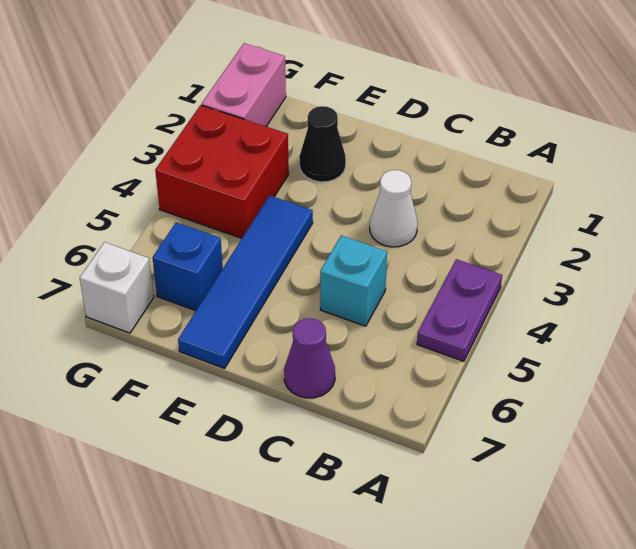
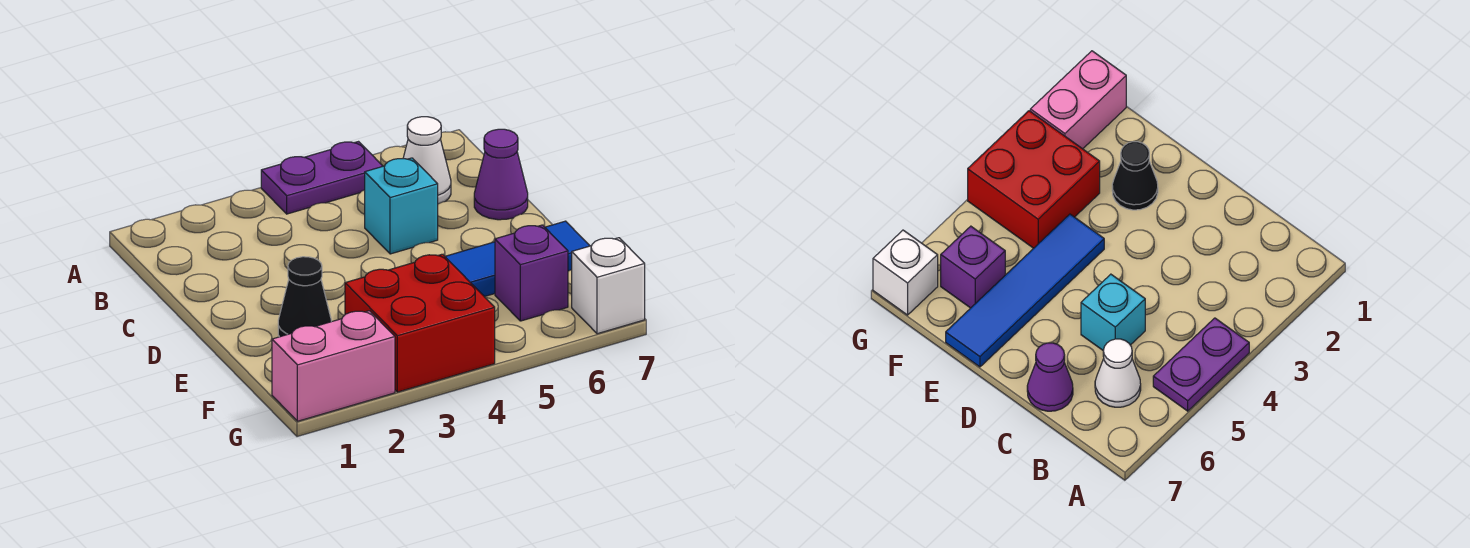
white cone C3 level 1 -> white cone B6 level 1
blue brick F6 level 1 -> purple brick F6 level 1

